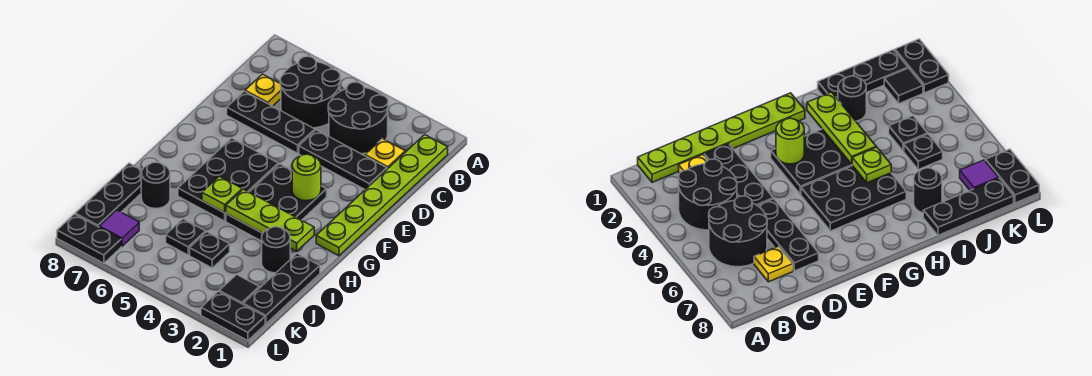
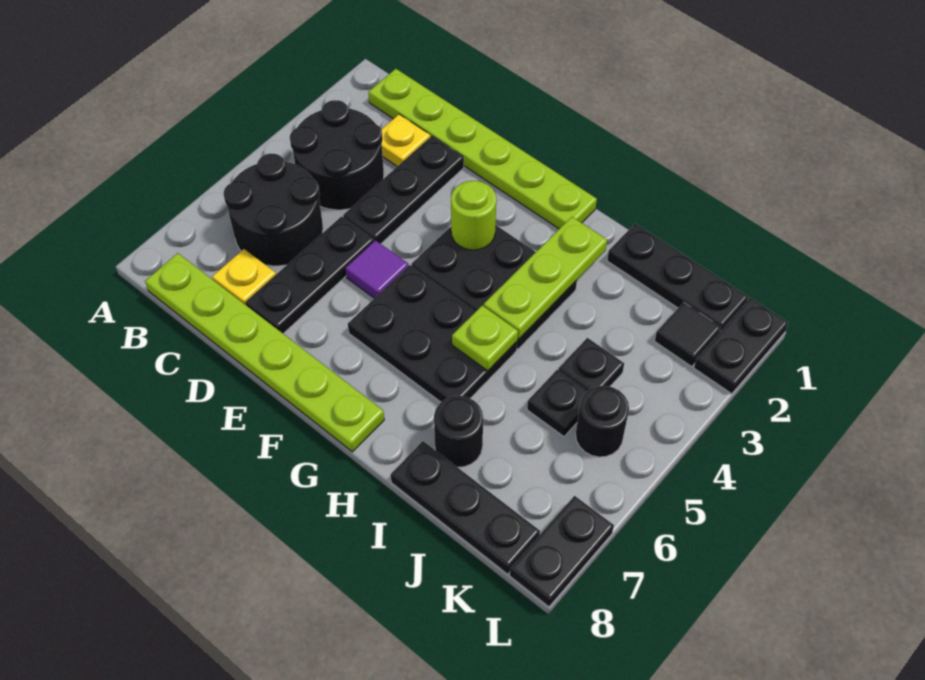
none -> lime plate B8:G8 level 1
black round brick I2 level 1 -> black round brick K5 level 1
purple tile K7 level 1 -> purple tile E5 level 1

